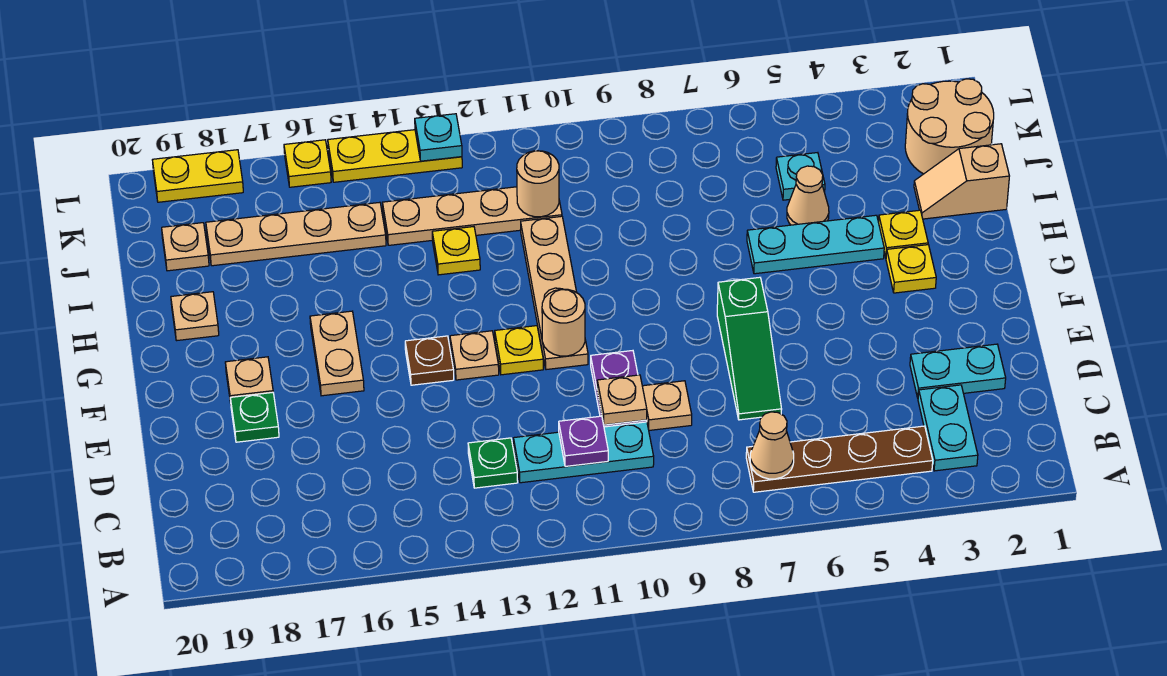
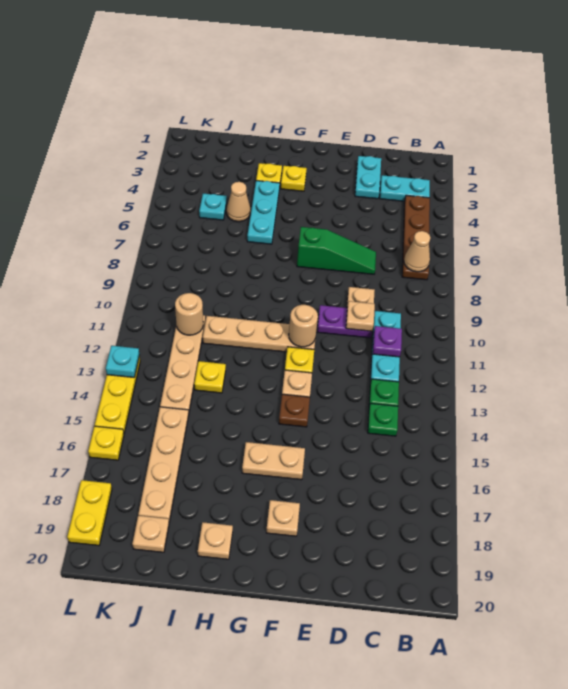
green plate E18 level 1 -> green plate C14 level 1
tan slope I1:I2 level 1 top 1 -> none
tan round brick J1:K2 level 1 -> none

